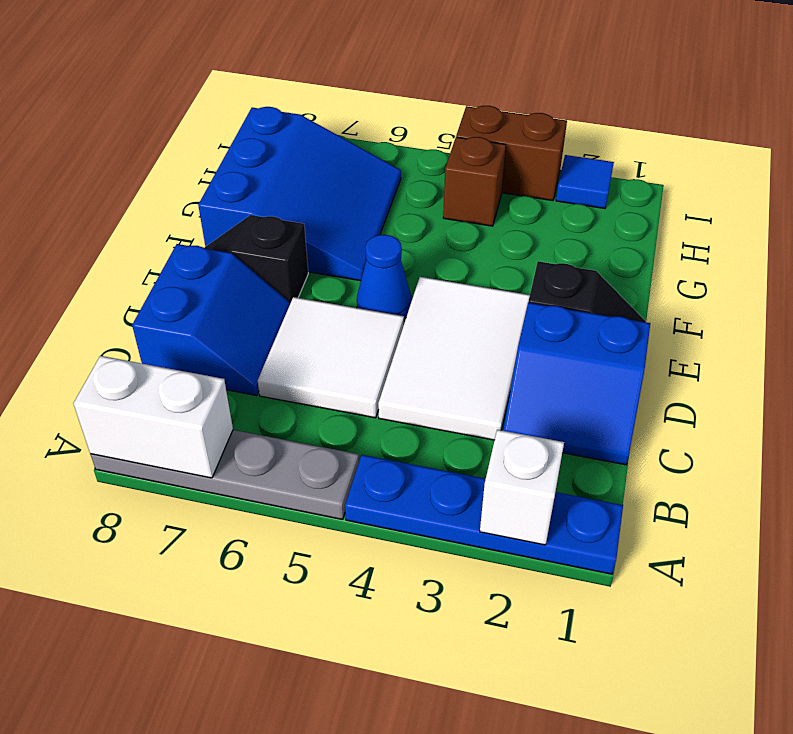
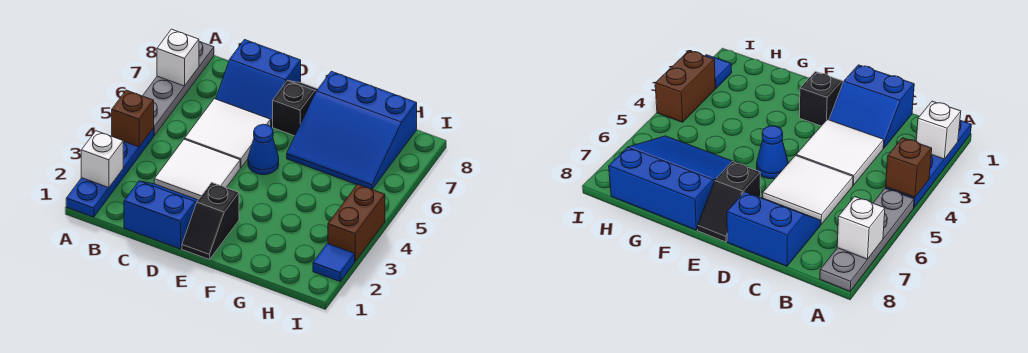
white brick A7:A8 level 2 -> white brick A7 level 2
blue slope C1:D2 level 1 top D -> blue slope C1:D2 level 1 top 1
white tile C3:E4 level 1 -> white tile C3:D4 level 1
brown brick H4 level 1 -> brown brick A4 level 2

